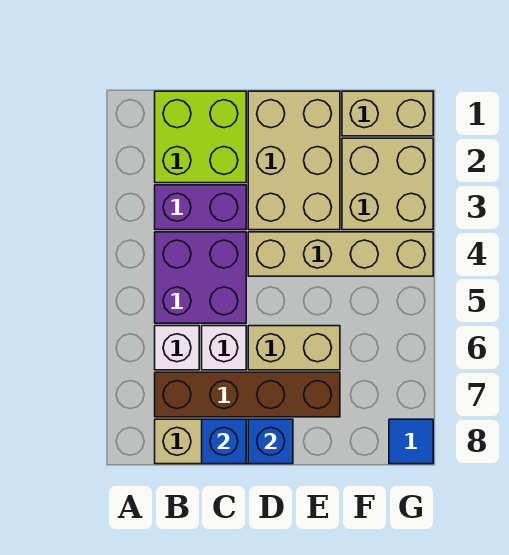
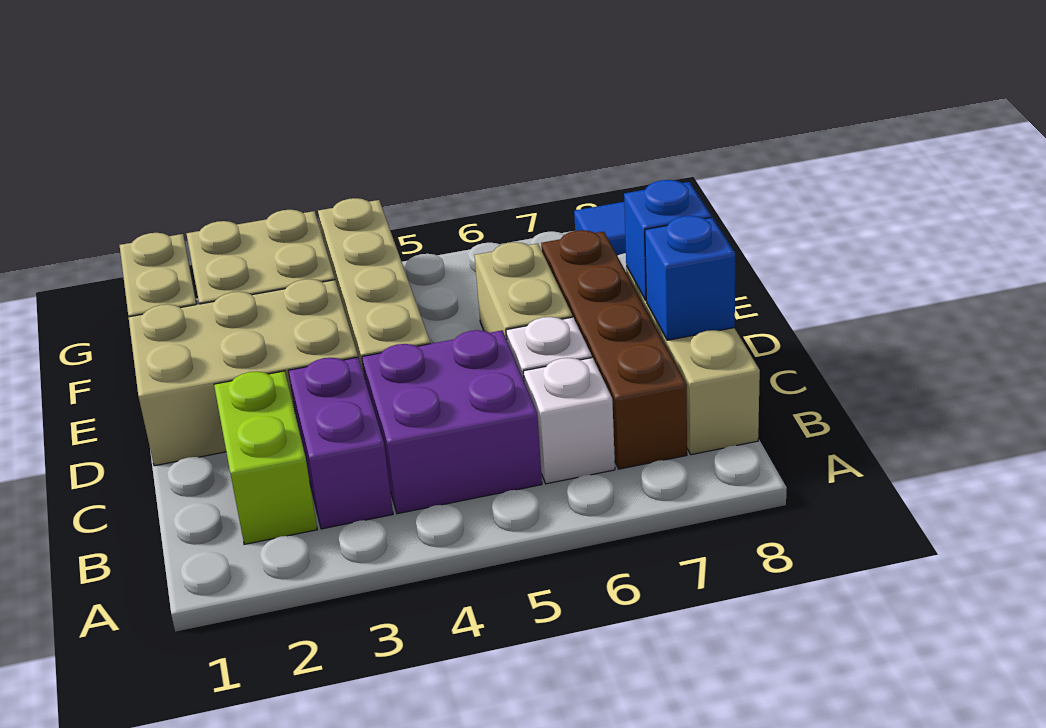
lime brick B1:C2 level 1 -> lime brick B2:C2 level 1

